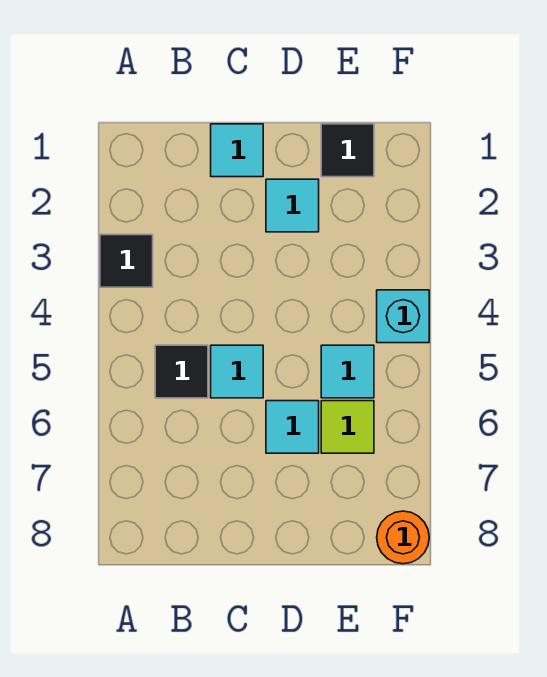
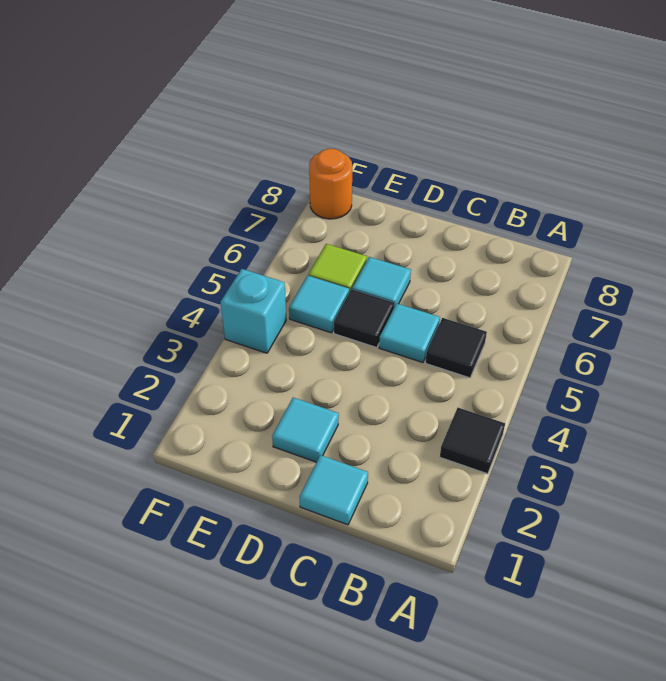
black tile E1 level 1 -> black tile D5 level 1

